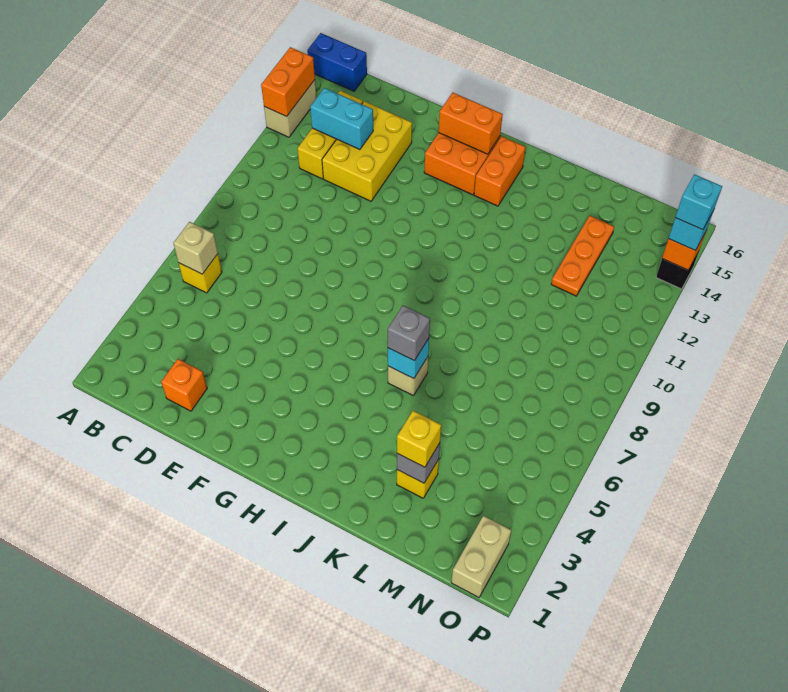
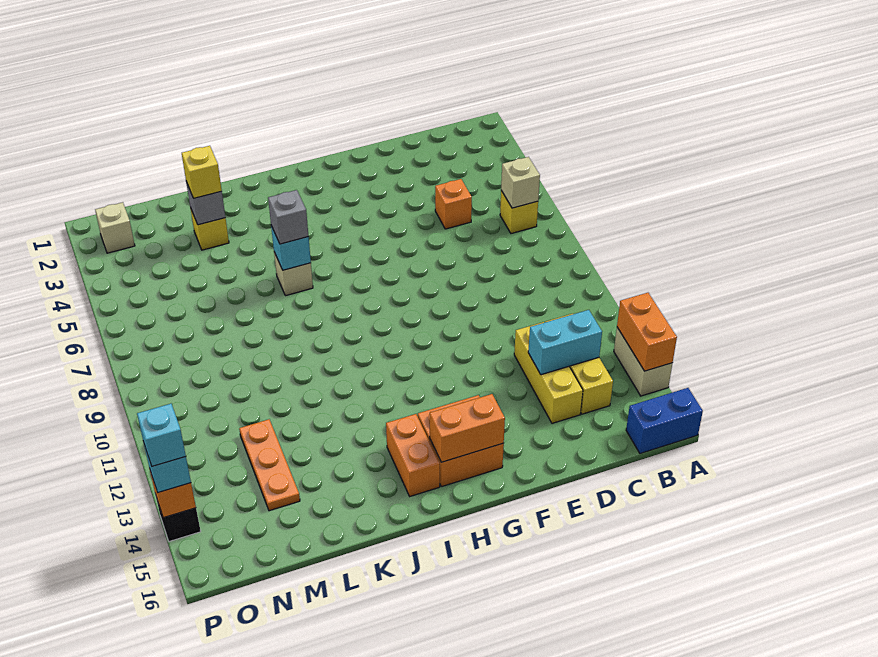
orange brick D2 level 1 -> orange brick D5 level 1
yellow brick D12:E14 level 1 -> yellow brick D12:D14 level 1
tan brick O1:O2 level 1 -> tan brick O2 level 1

